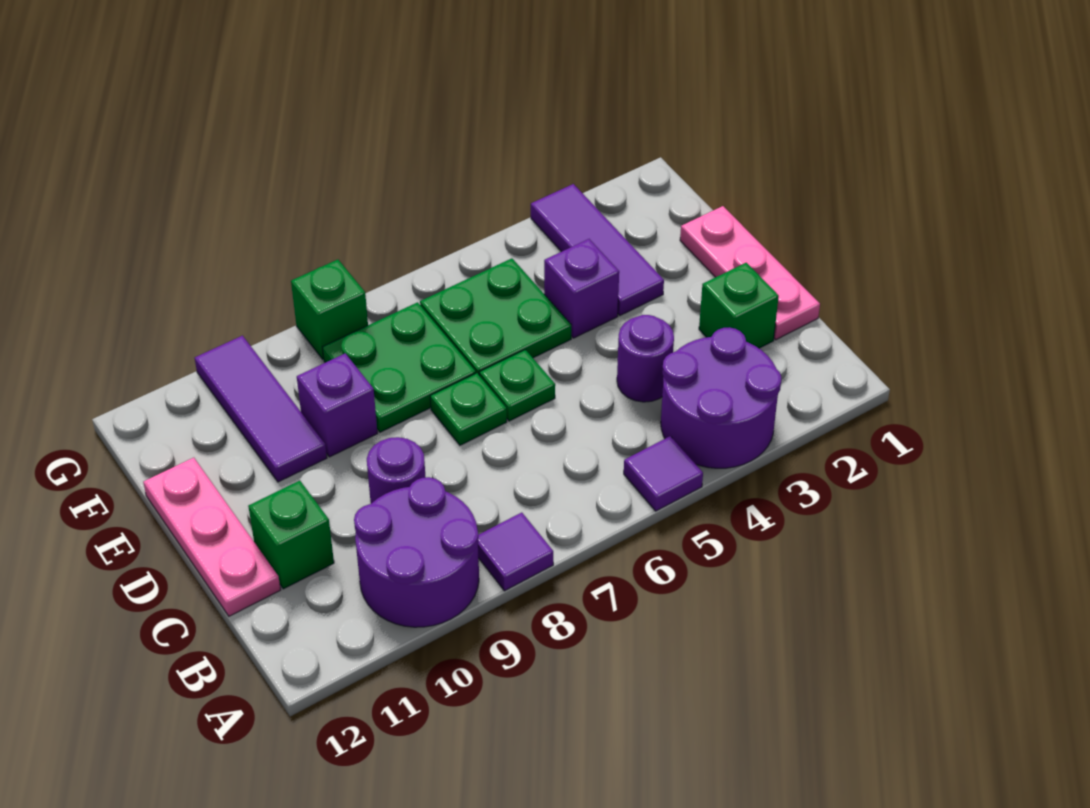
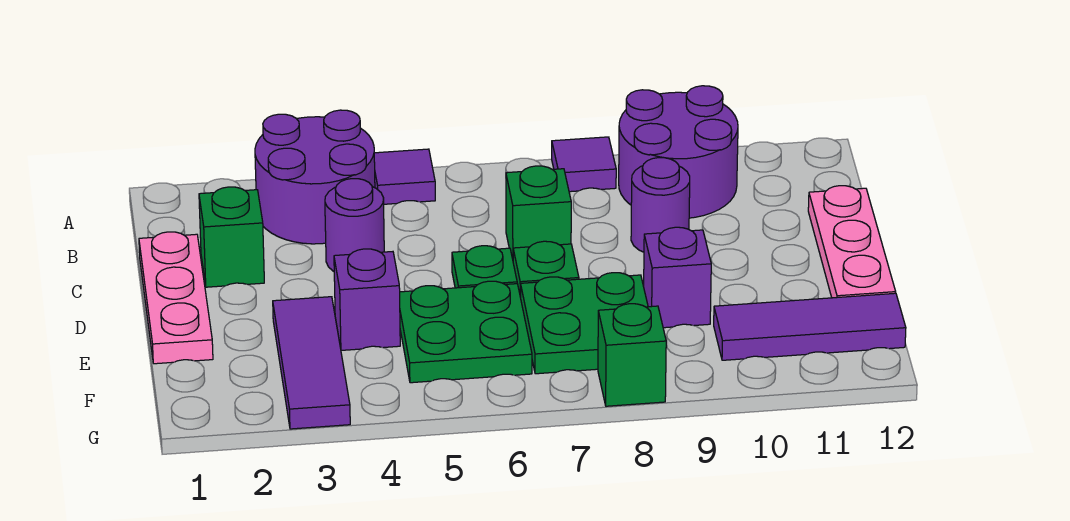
green brick C11 level 1 -> green brick C7 level 1
purple tile E10:G10 level 1 -> purple tile F10:F12 level 1

